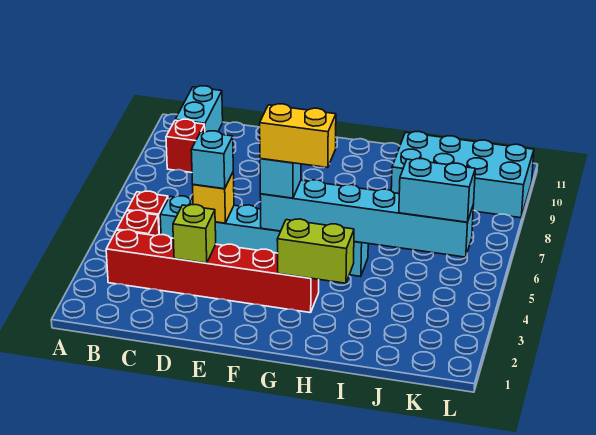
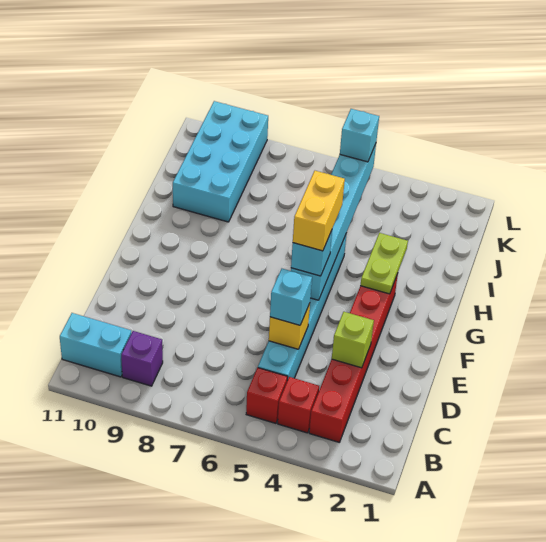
red brick B9 level 1 -> purple brick B9 level 1
lime brick G3:H3 level 2 -> lime plate G3:H3 level 2
cyan brick J5:K5 level 3 -> cyan brick K5 level 3

